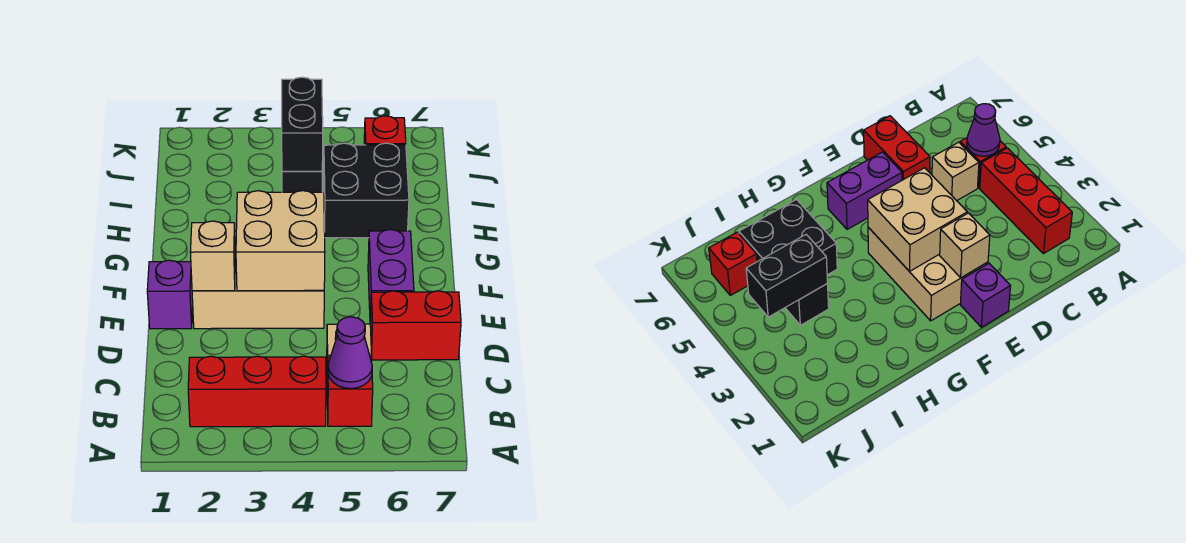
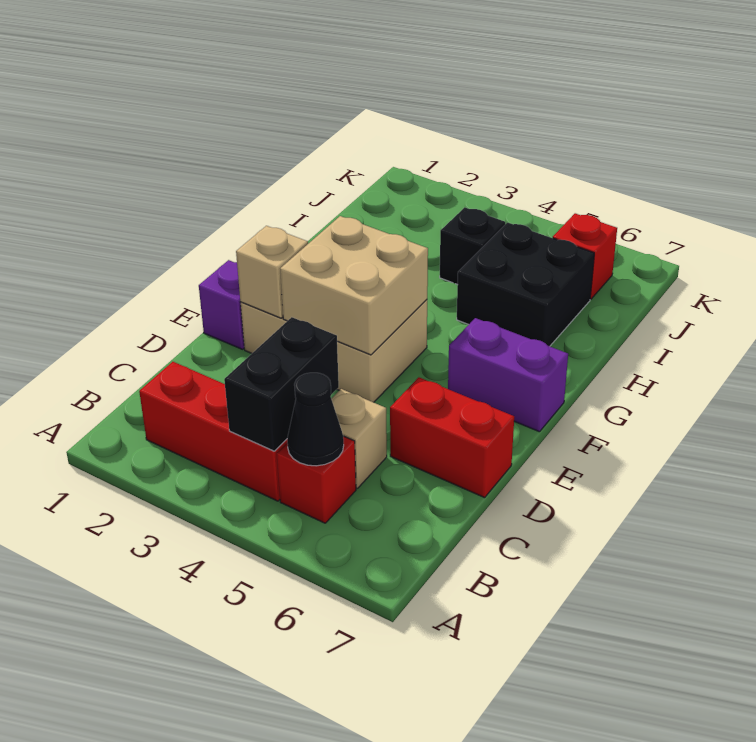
purple cone B5 level 2 -> black cone B5 level 2
purple brick E6:F6 level 1 -> purple brick F6:F7 level 1
black brick I4:J4 level 2 -> black brick B4:C4 level 2

